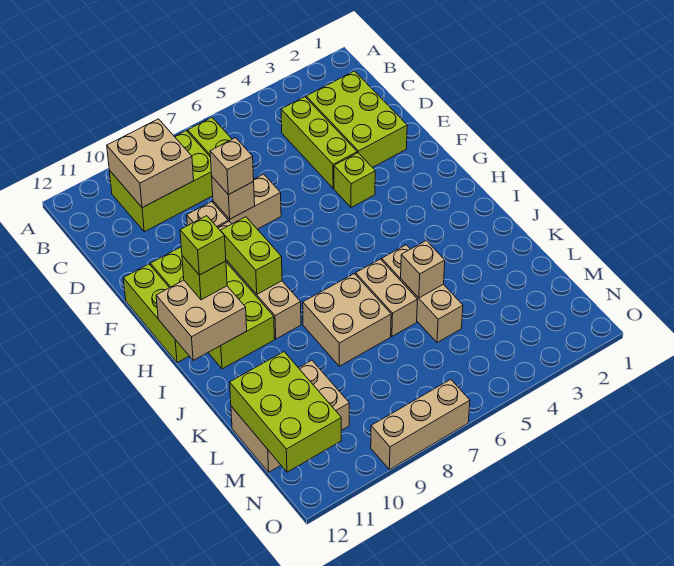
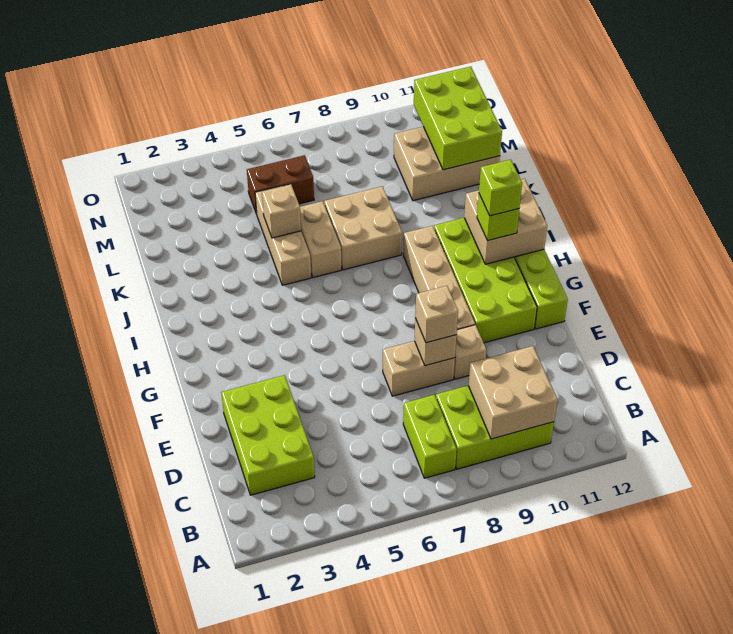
lime brick C4:E4 level 1 -> none
lime brick F4 level 1 -> none
lime brick G9:H9 level 2 -> none
none -> brown brick M5:M6 level 1
tan brick O7:O9 level 1 -> none

